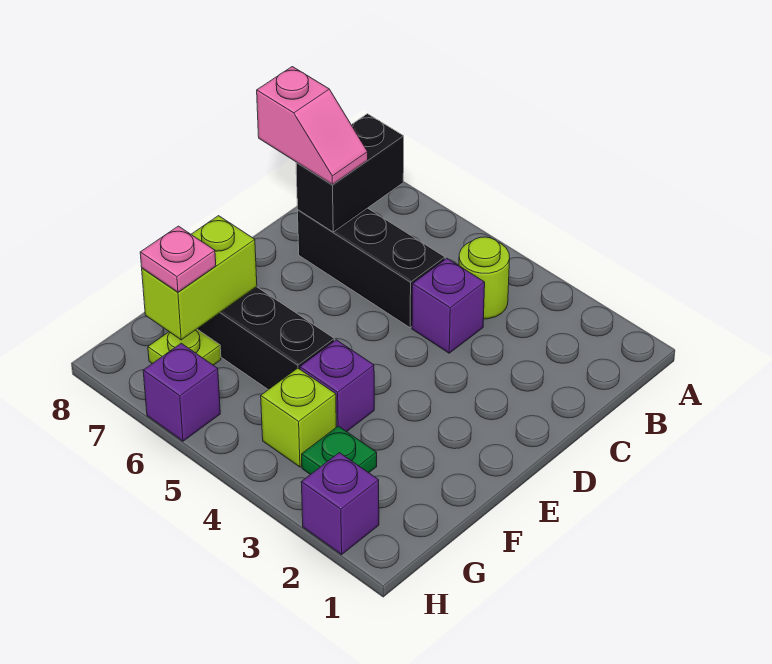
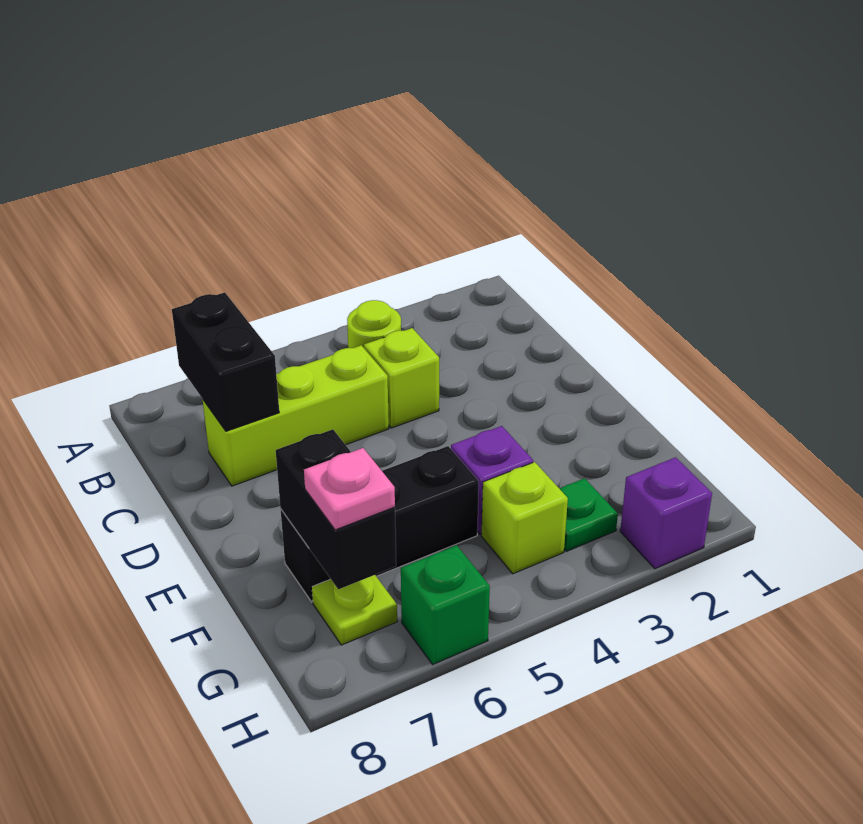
purple brick C4 level 1 -> lime brick C4 level 1
black brick C5:C7 level 1 -> lime brick C5:C7 level 1
pink slope C7:C8 level 3 top 8 -> none
lime brick F7:G7 level 2 -> black brick F7:G7 level 2
purple brick H6 level 1 -> green brick H6 level 1

